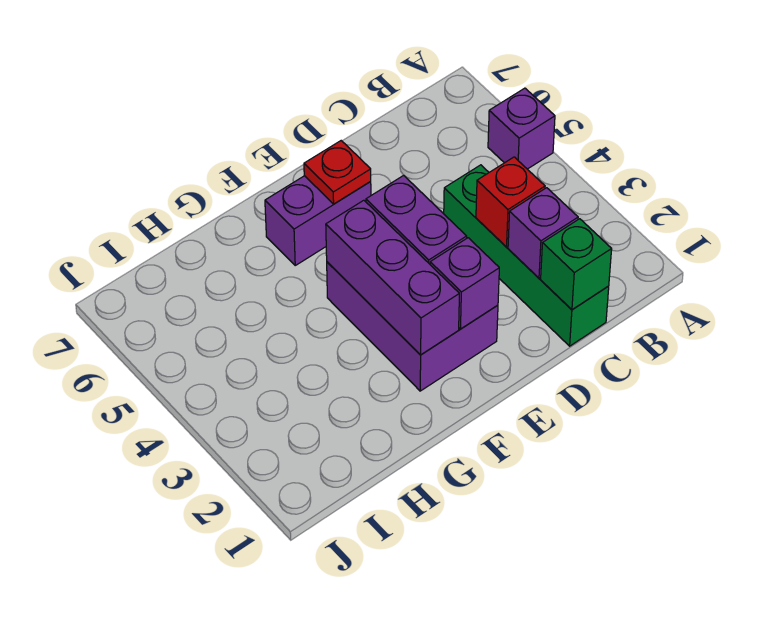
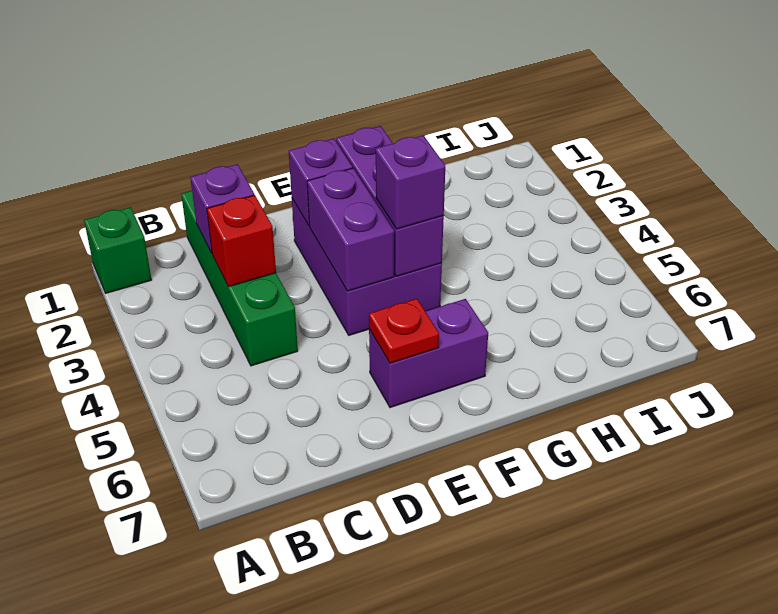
purple brick A5 level 1 -> purple brick F4 level 3
green brick C1 level 2 -> green brick A1 level 1

